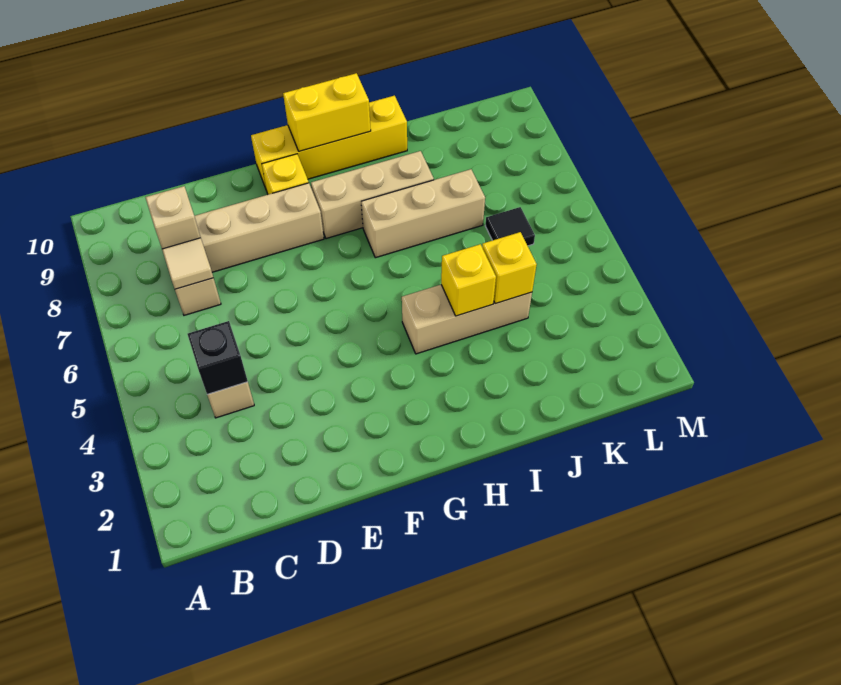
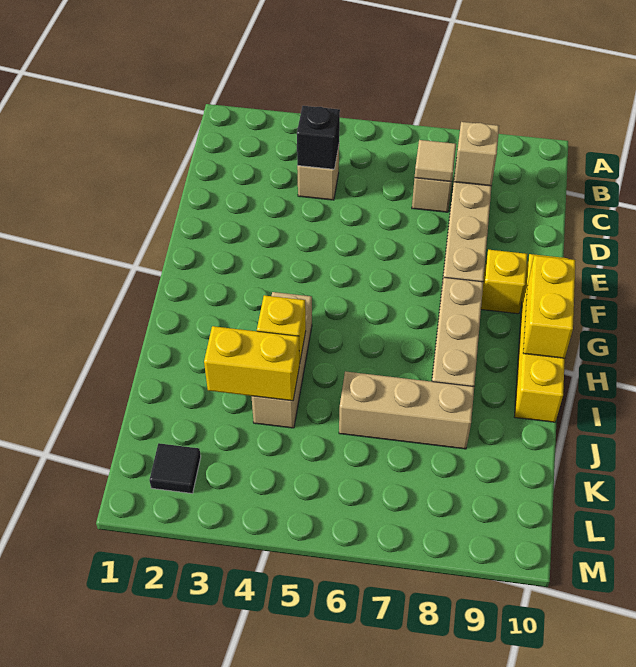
tan brick H7:J7 level 1 -> tan brick J6:J8 level 1
yellow brick J4 level 2 -> yellow brick J3:J4 level 2
black tile K6 level 1 -> black tile L2 level 1

